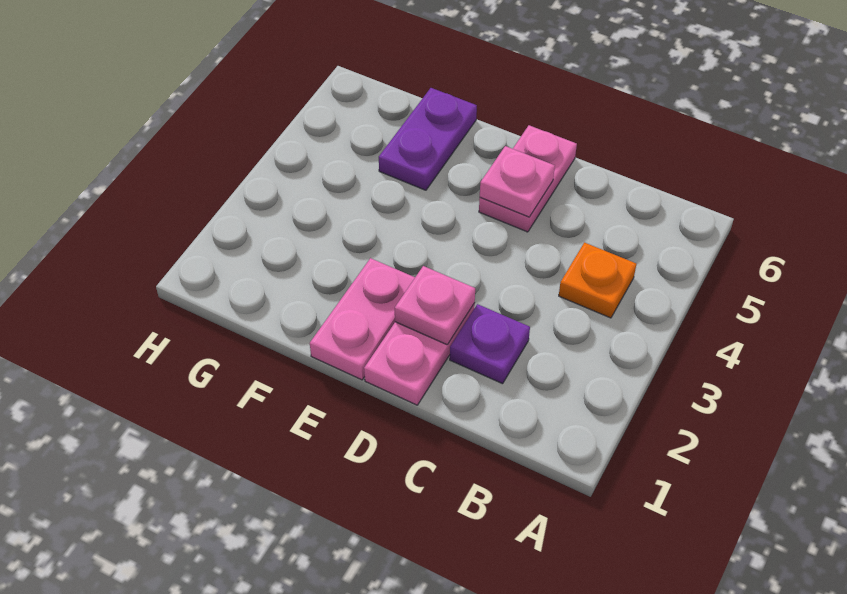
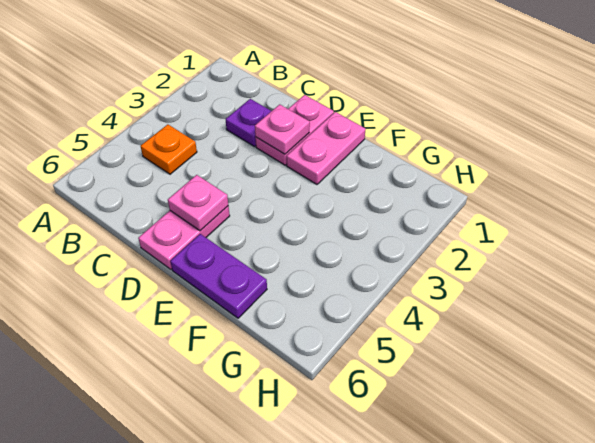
purple plate F5:F6 level 1 -> purple plate E6:F6 level 1

